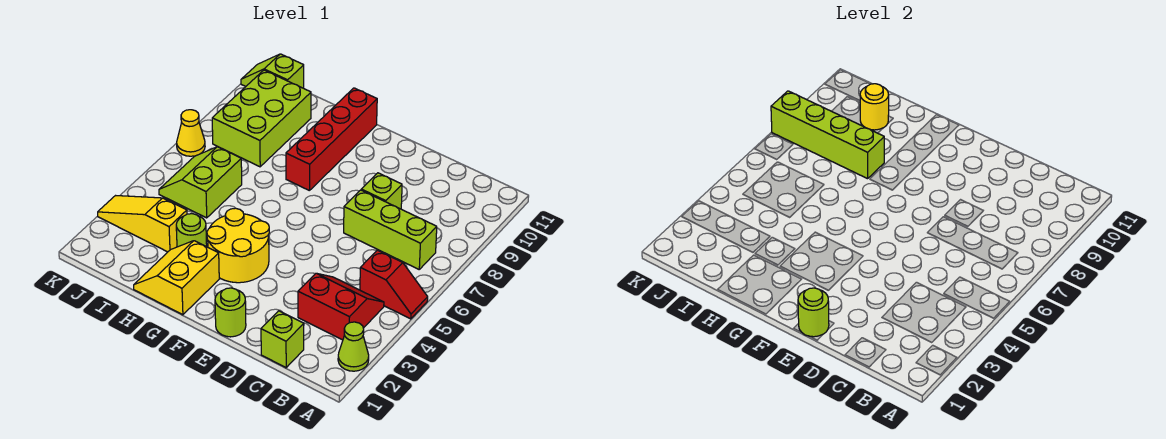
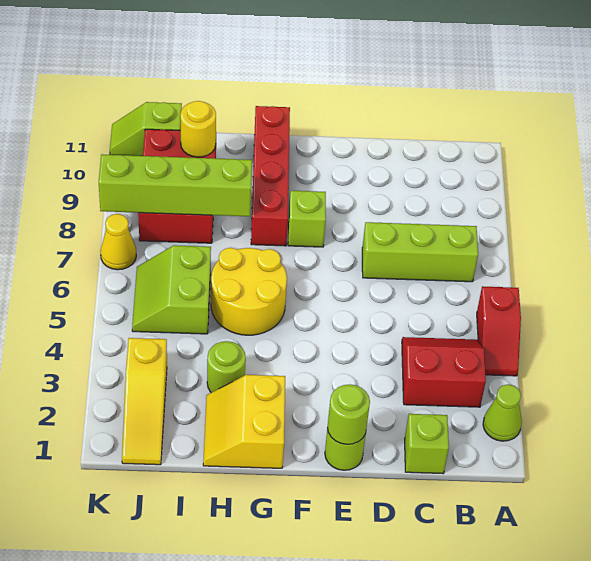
red slope A5:B5 level 1 top B -> red slope A4:A5 level 1 top 5
lime brick D8 level 1 -> lime brick F8 level 1
yellow round brick F3:G4 level 1 -> yellow round brick G5:H6 level 1
yellow slope I3:K3 level 1 top I -> yellow slope J1:J3 level 1 top 3
lime brick I8:J10 level 1 -> red brick I8:J10 level 1

